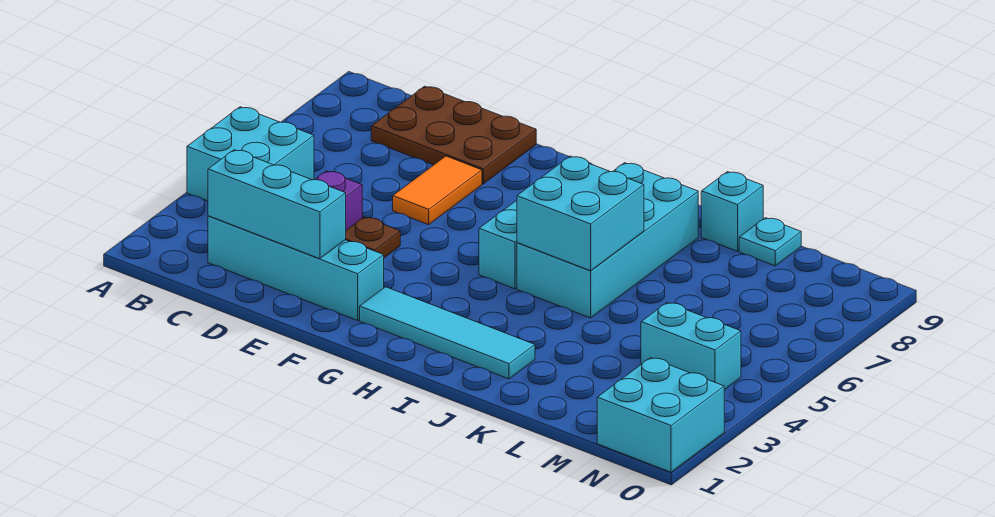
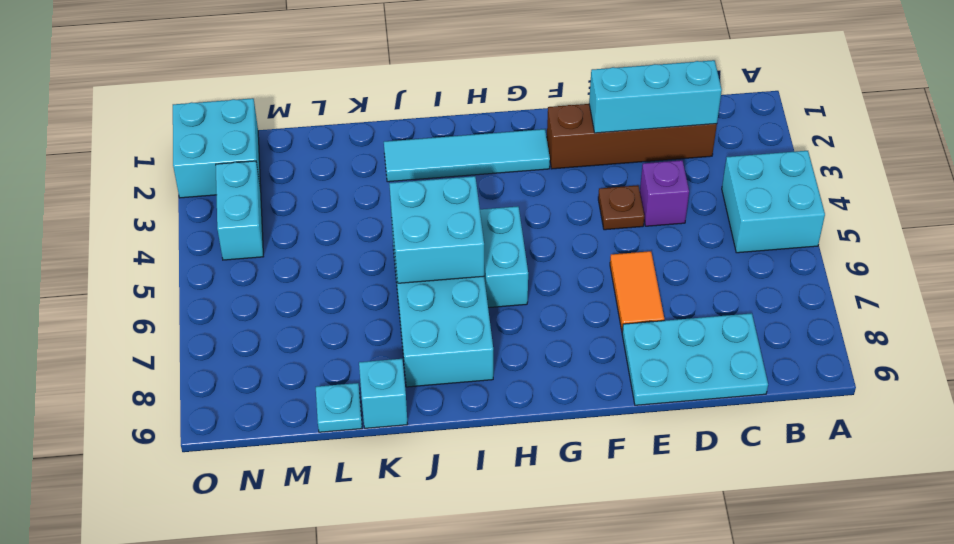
cyan brick C2:F2 level 1 -> brown brick C2:F2 level 1
brown plate C8:E9 level 1 -> cyan plate C8:E9 level 1
cyan brick M4:N4 level 1 -> cyan brick N3:N4 level 1

